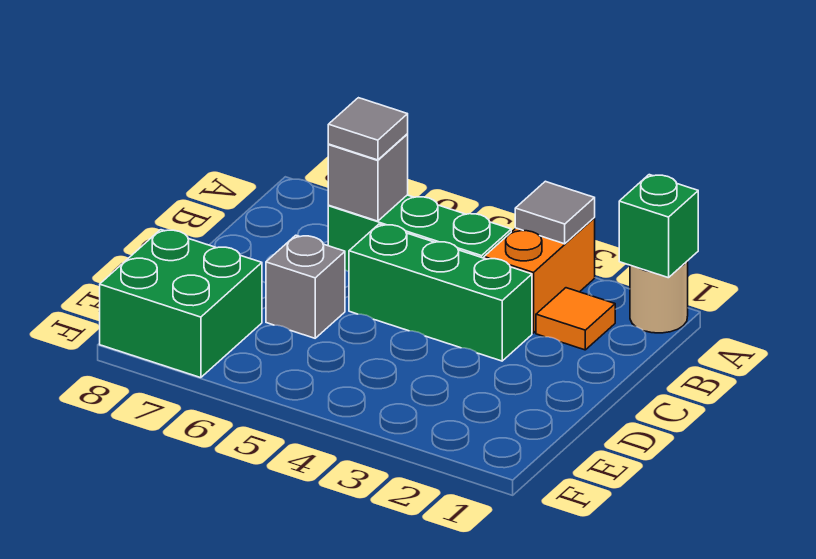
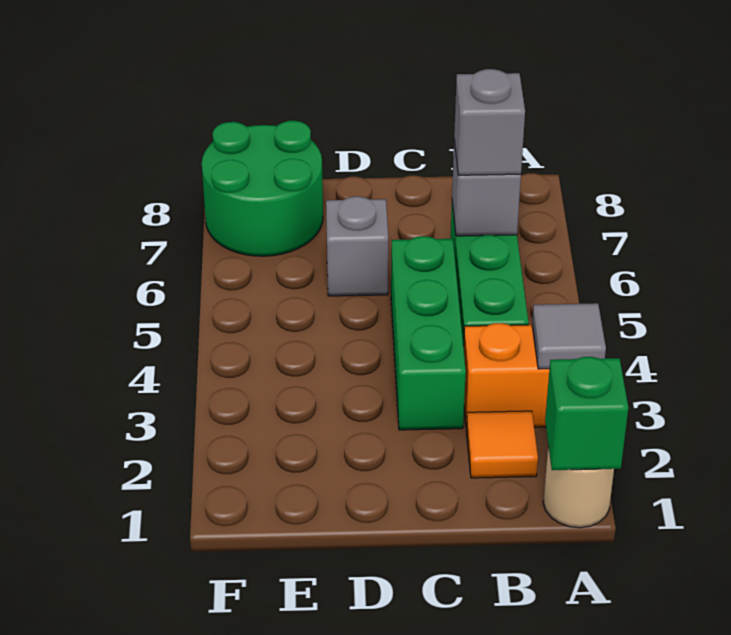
grey tile B6 level 3 -> grey brick B6 level 3
green brick E7:F8 level 1 -> green round brick E7:F8 level 1

